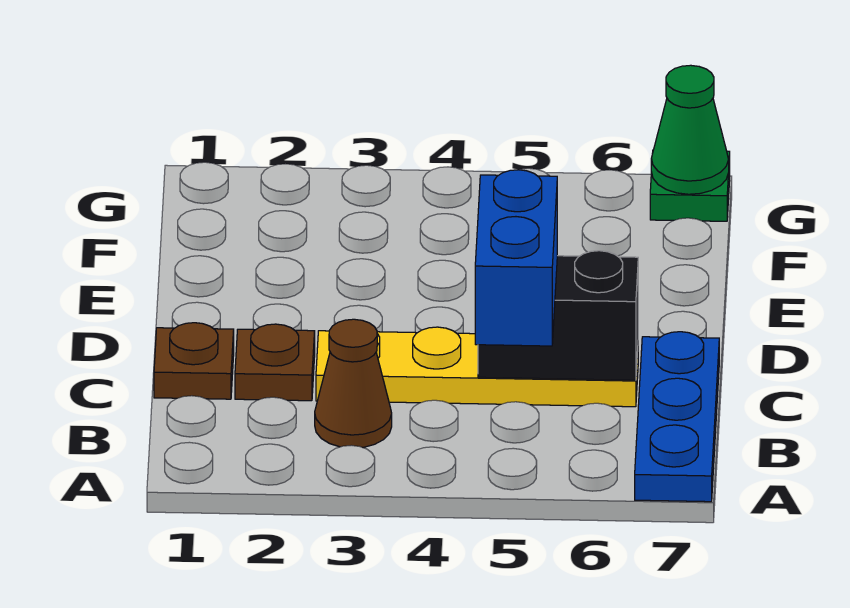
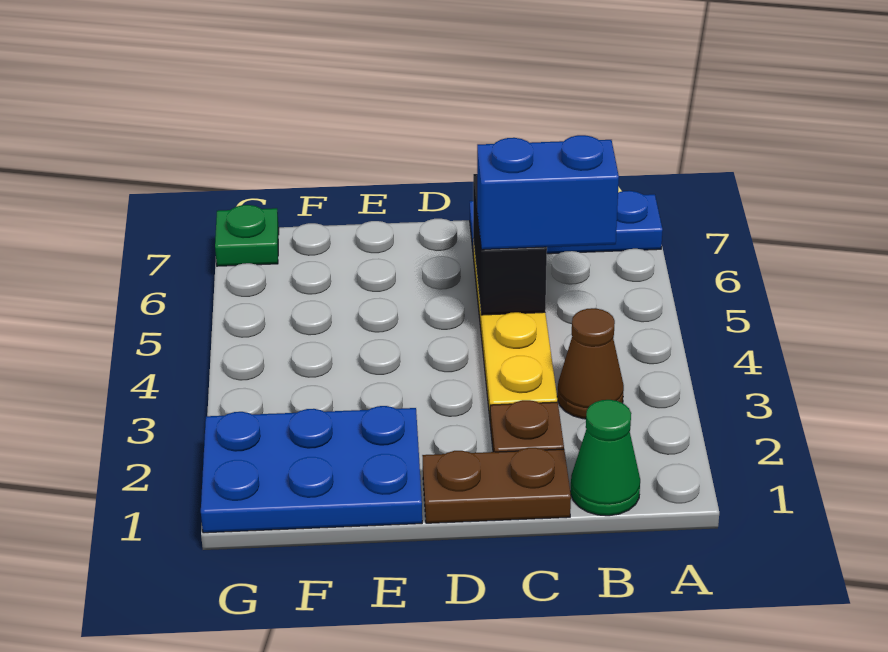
brown plate C1 level 1 -> brown plate C1:D1 level 1
none -> blue plate E1:G2 level 1
green cone G7 level 2 -> green cone B1 level 1

